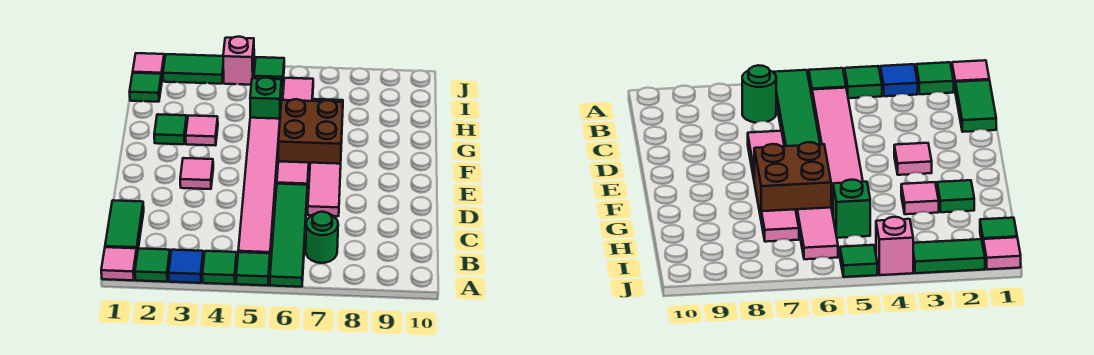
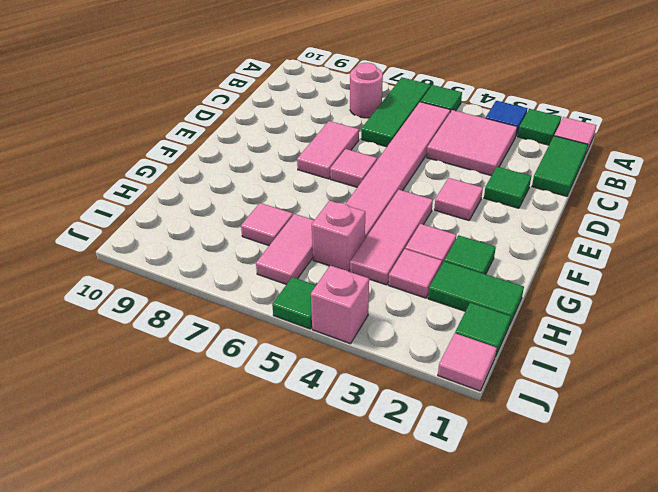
green tile A4 level 1 -> green tile D2 level 1
green tile A6:D6 level 1 -> green tile A6:C6 level 1
none -> pink tile B3:C4 level 1
green round brick B7 level 1 -> pink round brick B7 level 1
none -> pink tile F4:H4 level 1
brown brick F6:G7 level 1 -> none
none -> pink tile H3 level 1
green brick H5 level 1 -> pink brick H5 level 1
green tile J2:J3 level 1 -> green tile H1:H2 level 1

